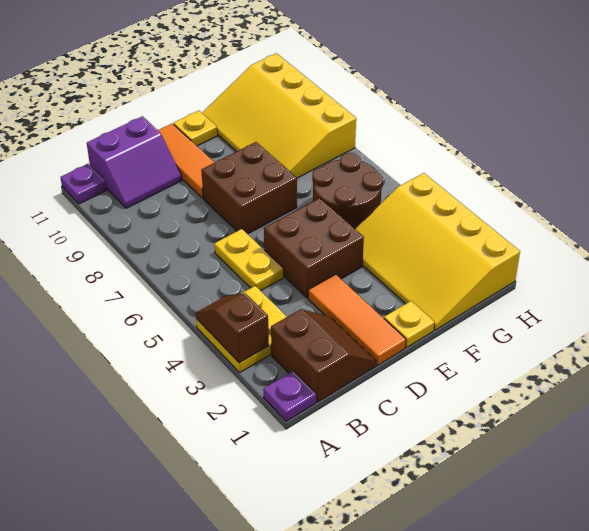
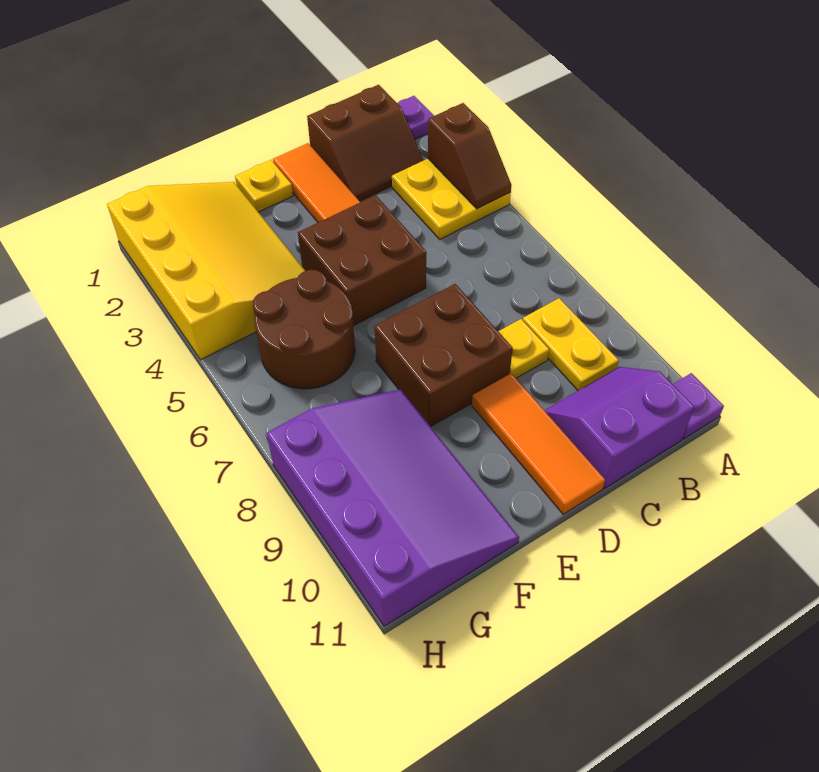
brown slope B1:C2 level 1 top B -> brown slope B1:C2 level 1 top 1
yellow plate C5:C6 level 1 -> yellow plate B8:B9 level 1
yellow plate E11 level 1 -> yellow plate C8 level 1
yellow slope F8:H11 level 1 top H -> purple slope F8:H11 level 1 top H

